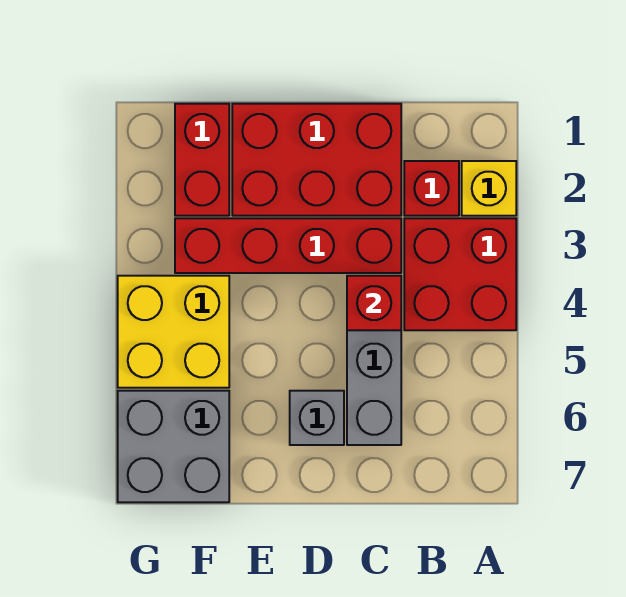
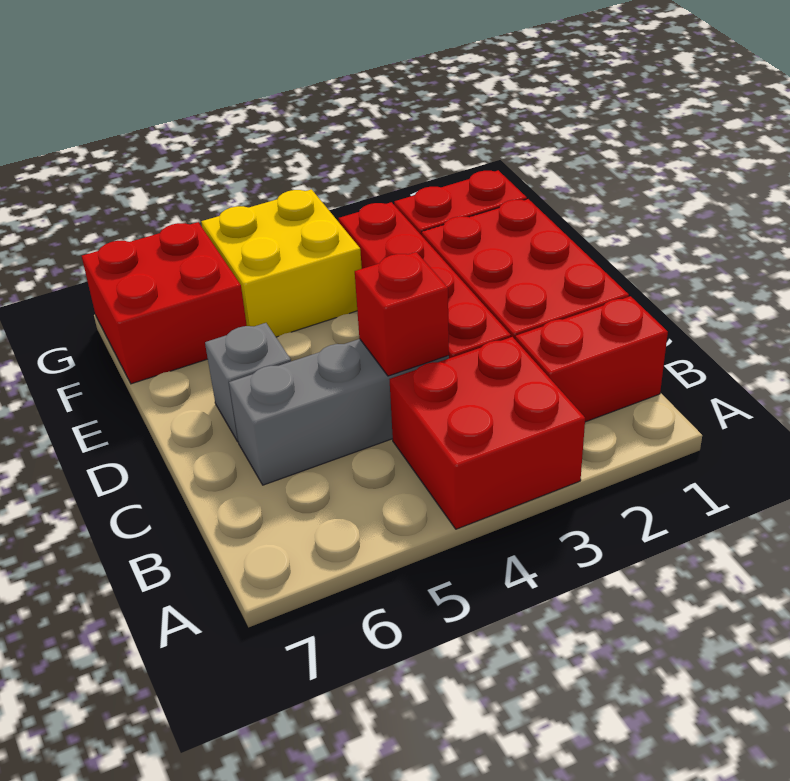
yellow brick A2 level 1 -> none
red brick B2 level 1 -> red brick B1:B2 level 1
grey brick F6:G7 level 1 -> red brick F6:G7 level 1

